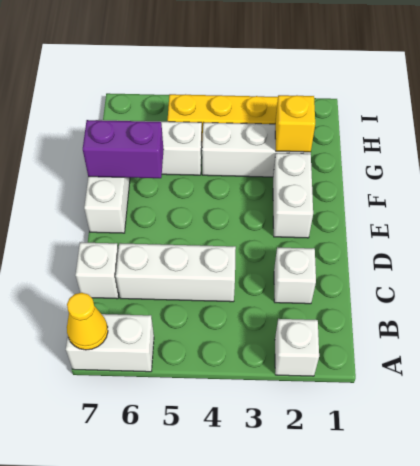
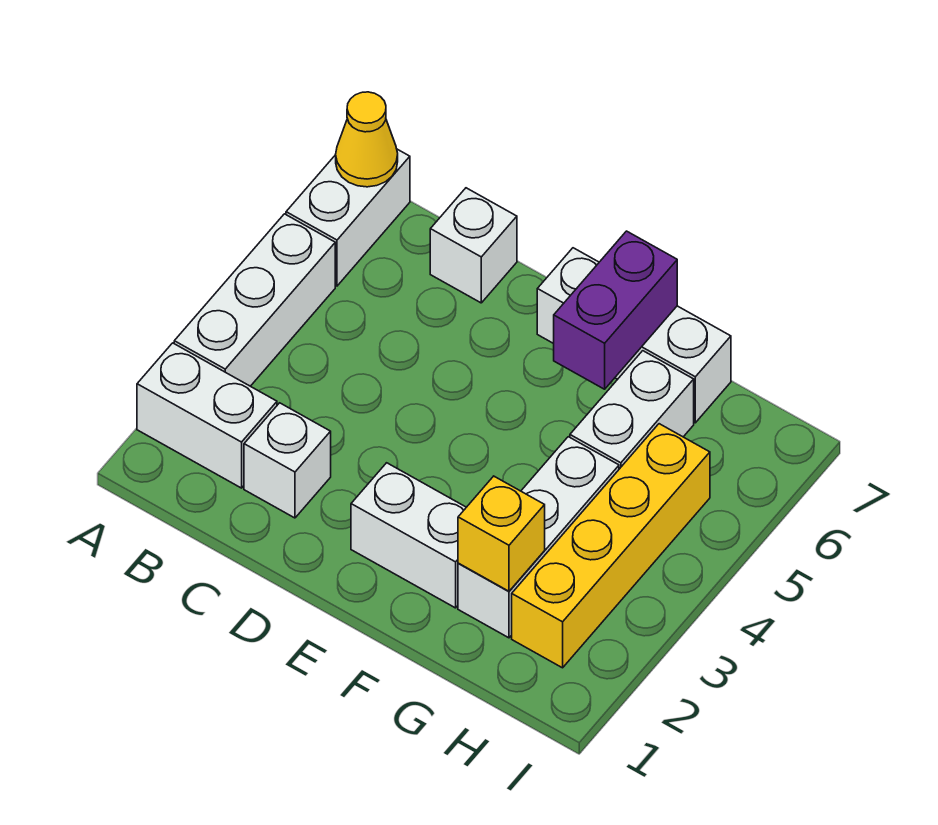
white brick A2 level 1 -> white brick A2:B2 level 1
white brick C4:C6 level 1 -> white brick A3:A5 level 1

